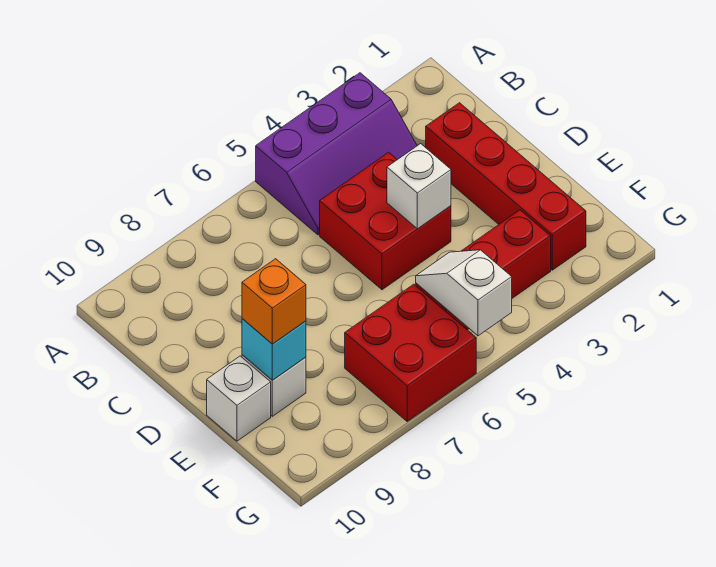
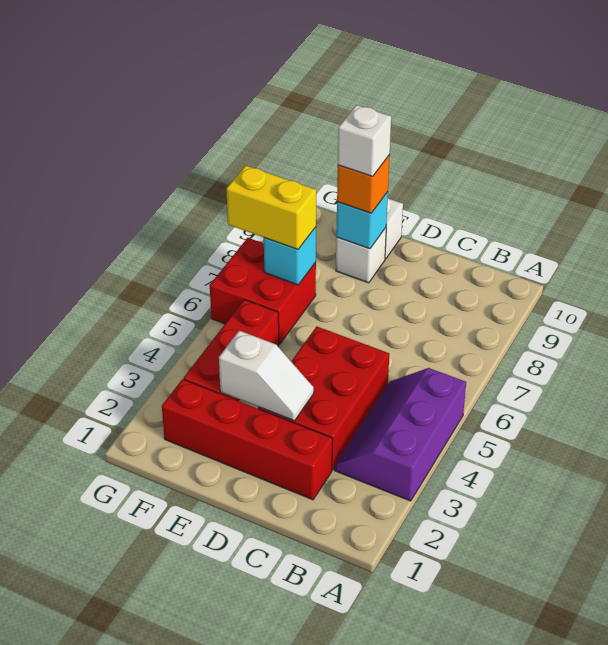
red brick C4:D5 level 1 -> red brick C3:D5 level 1
white brick D4 level 2 -> white brick E9 level 4
white slope F5:G5 level 2 top G -> white slope D3:E3 level 2 top E
none -> cyan brick F7 level 2
none -> yellow brick F7:G7 level 3

